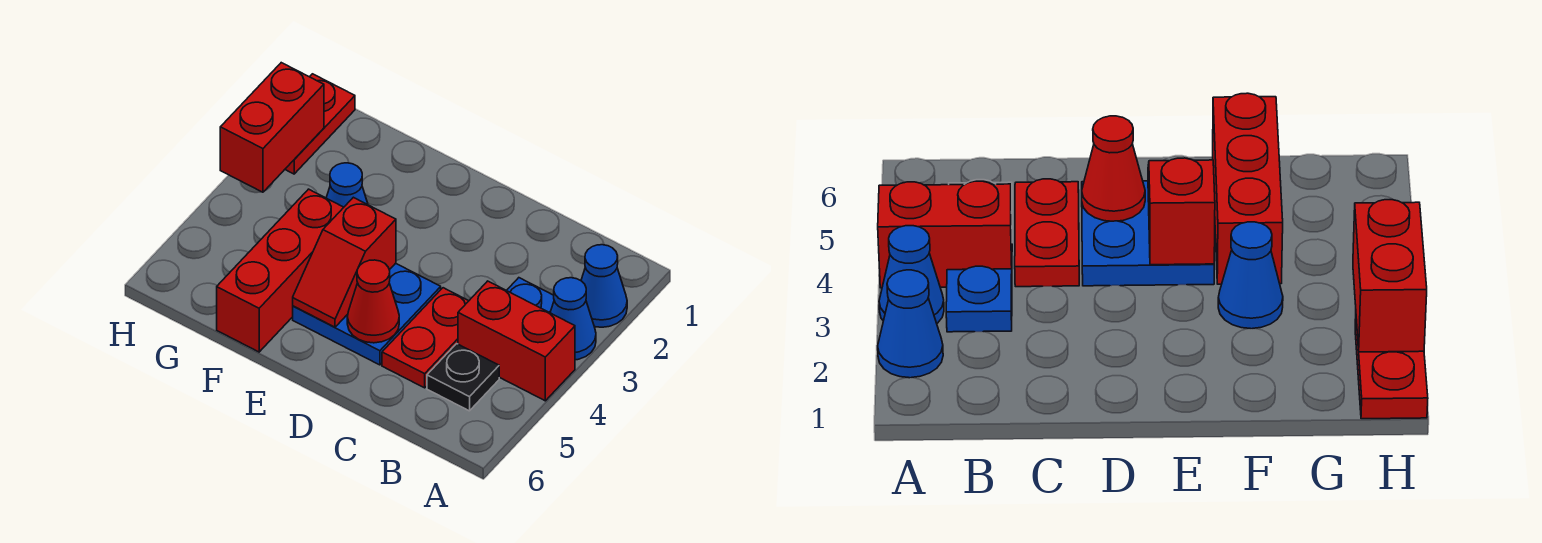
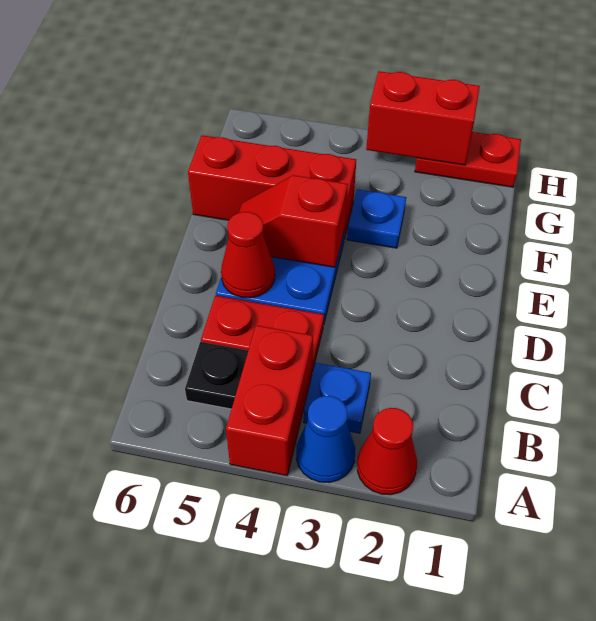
blue cone A2 level 1 -> red cone A2 level 1
blue cone F3 level 1 -> blue plate F3 level 1

